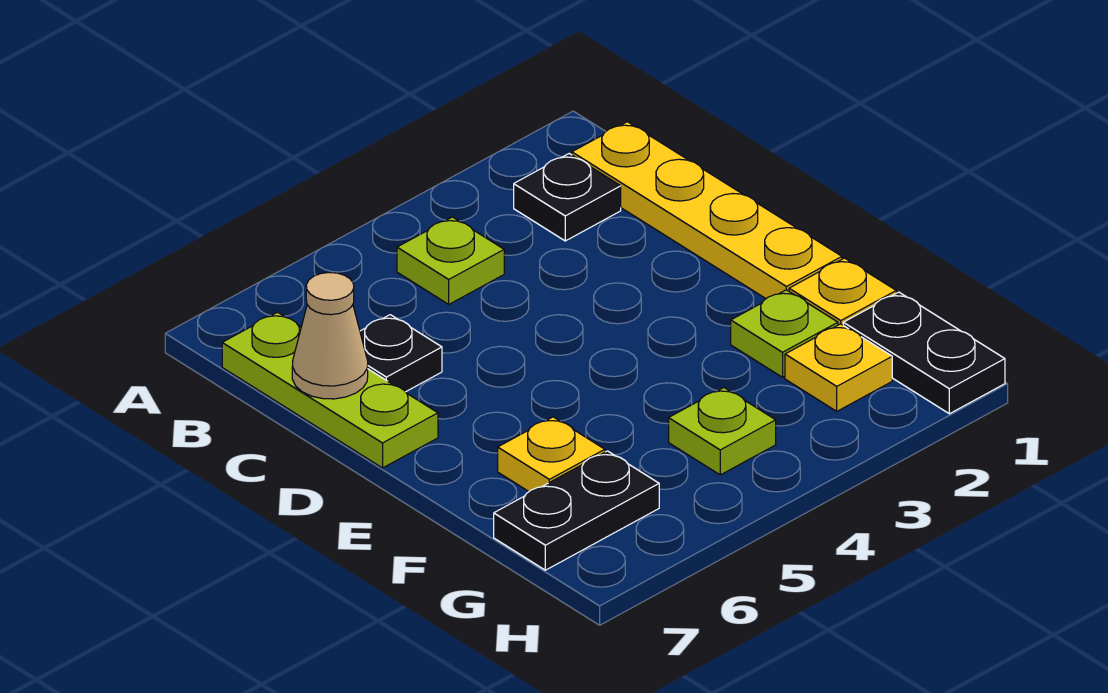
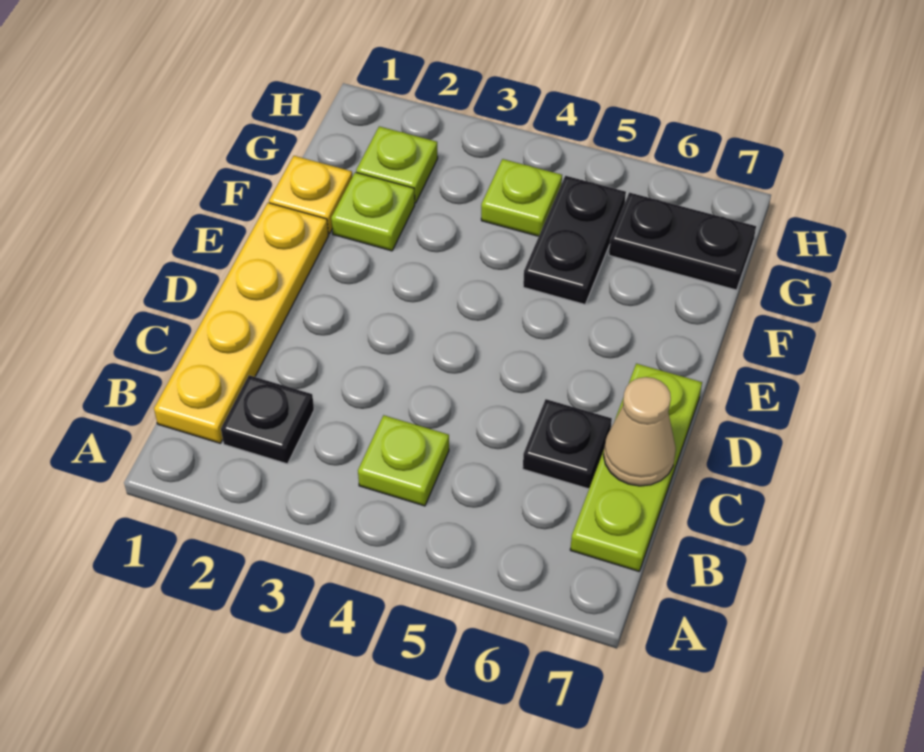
yellow plate F6 level 1 -> none
black plate G1:H1 level 1 -> black plate F5:G5 level 1
yellow plate G2 level 1 -> lime plate G2 level 1

